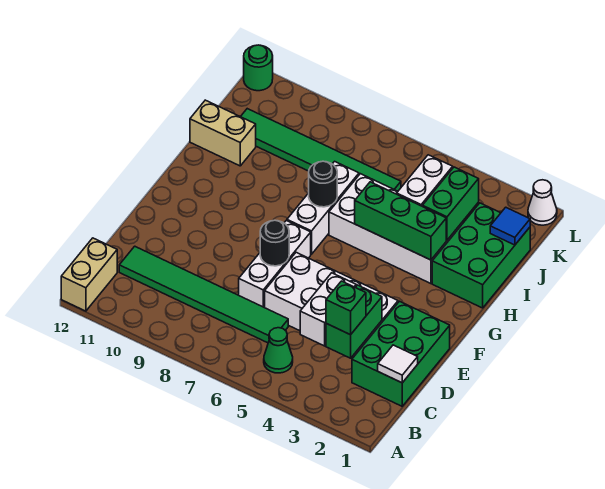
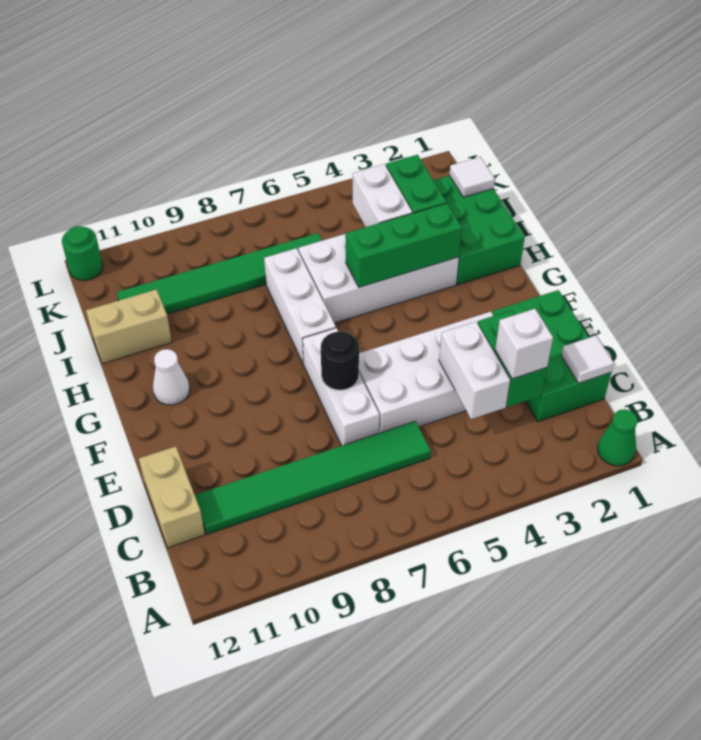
tan brick A12:B12 level 1 -> tan brick C12:D12 level 1
green cone B5 level 1 -> green cone A1 level 1
green brick C3 level 3 -> white brick C3 level 3
black round brick H7 level 2 -> none
blue tile J1 level 2 -> white tile J1 level 2
white cone L1 level 1 -> white cone G11 level 1

